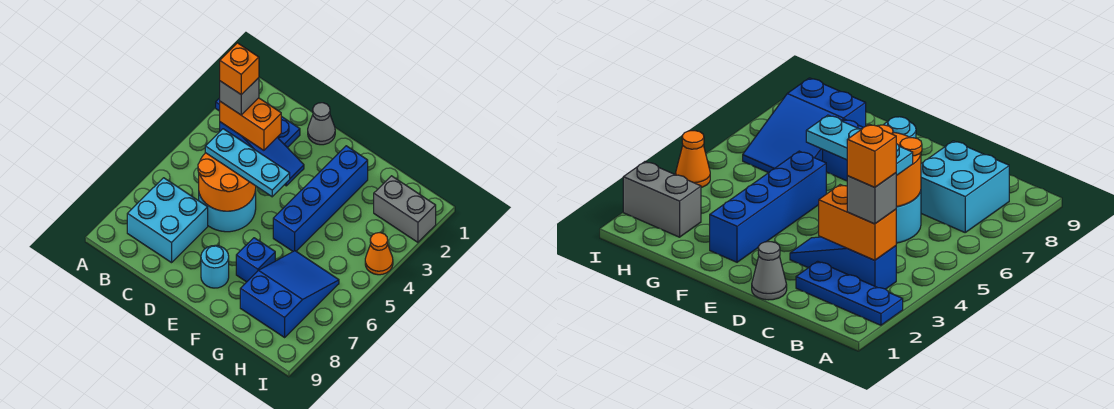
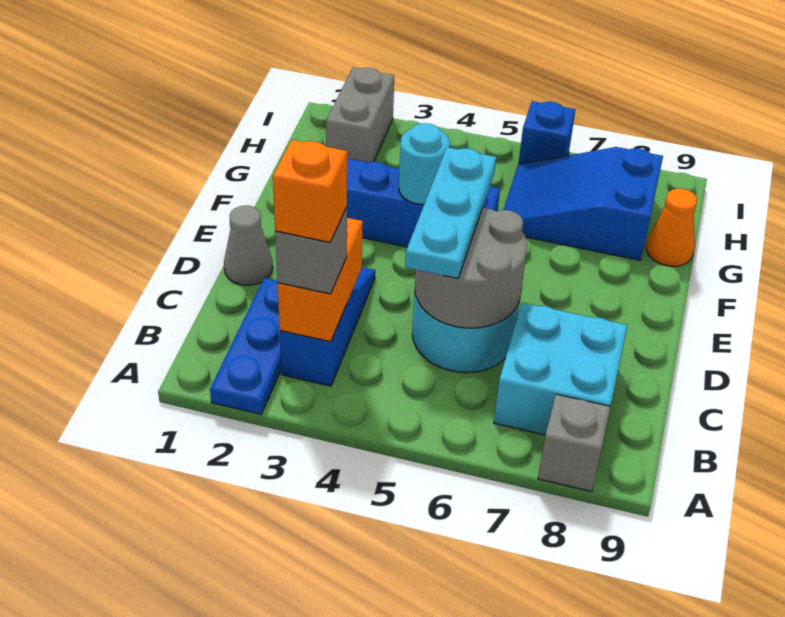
none -> grey brick A8 level 1
orange round brick C5:D6 level 2 -> grey round brick C5:D6 level 2
cyan round brick E8 level 1 -> cyan round brick F4 level 2
blue brick F7 level 1 -> blue brick I6 level 1
orange cone I4 level 1 -> orange cone G9 level 1

